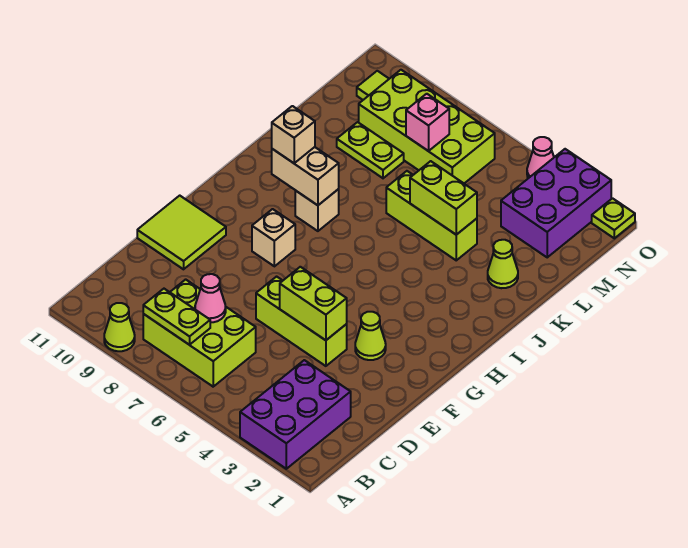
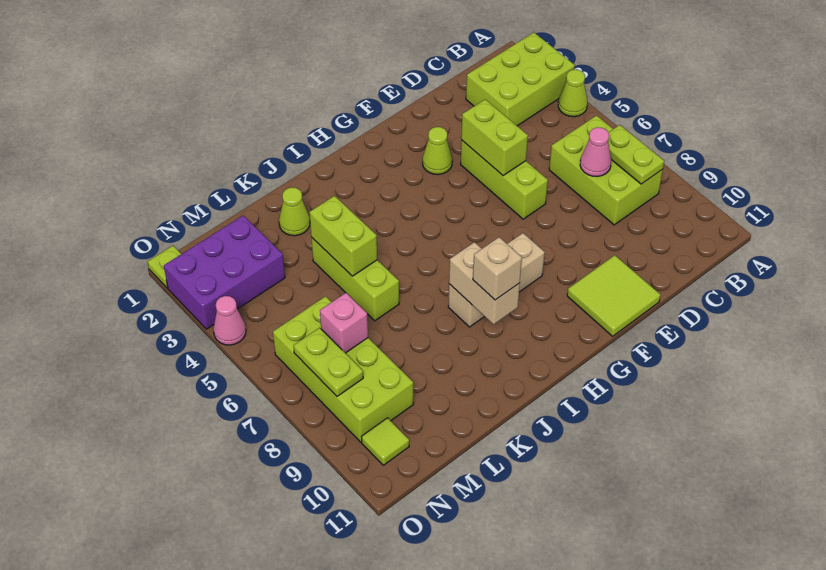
purple brick A2:C3 level 1 -> lime brick A2:C3 level 1
lime cone A9 level 1 -> lime cone A4 level 1
lime plate L8:L9 level 1 -> lime plate N7:N8 level 2

